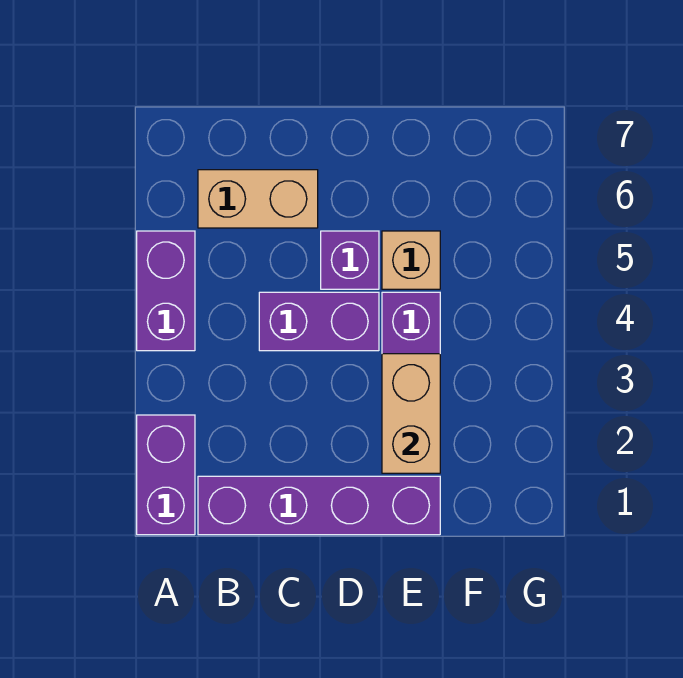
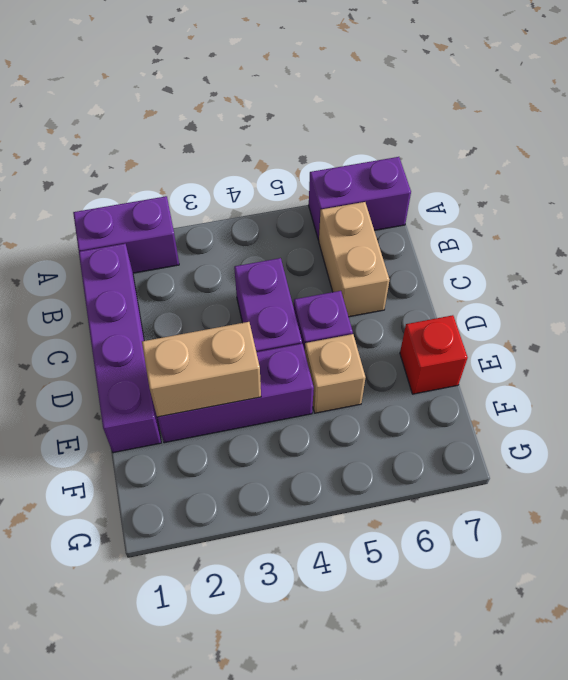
purple brick A4:A5 level 1 -> purple brick A6:A7 level 1
none -> red brick E7 level 1

